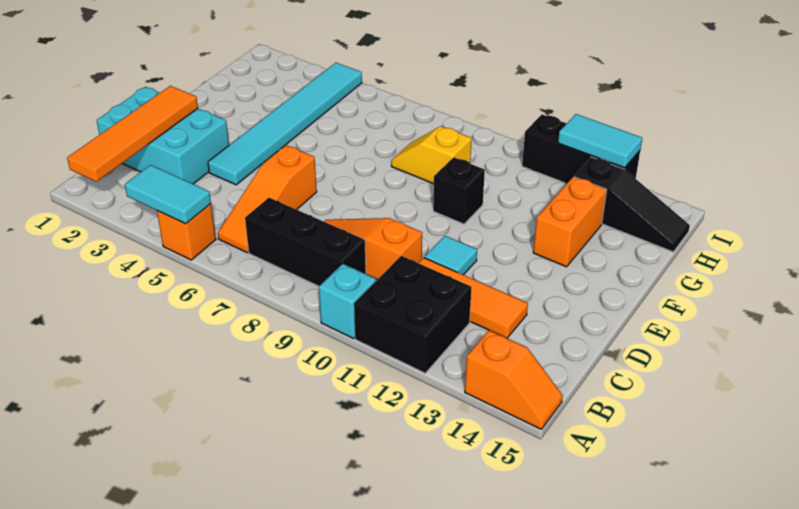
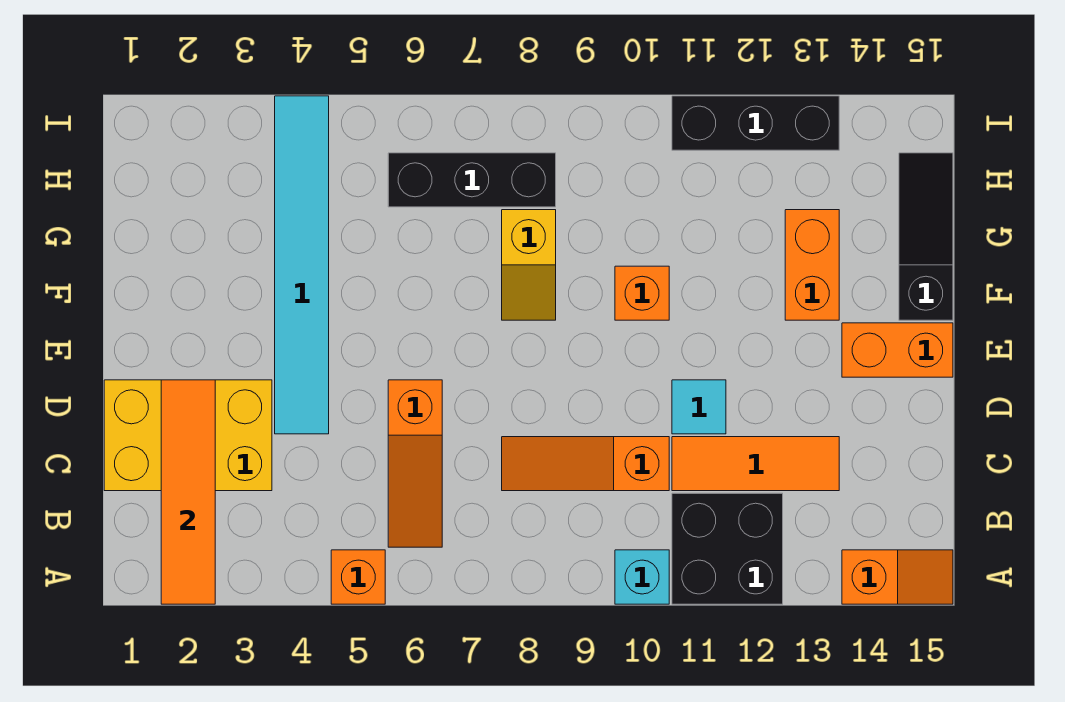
cyan tile A4:A5 level 2 -> none
black brick B7:B9 level 1 -> black brick H6:H8 level 1
cyan brick C1:D3 level 1 -> yellow brick C1:D3 level 1
none -> orange brick E14:E15 level 1
black brick F10 level 1 -> orange brick F10 level 1
yellow slope G8:G9 level 1 top 9 -> yellow slope F8:G8 level 1 top G
black slope H13:H15 level 1 top 13 -> black slope F15:H15 level 1 top F
cyan tile I12:I13 level 2 -> none

